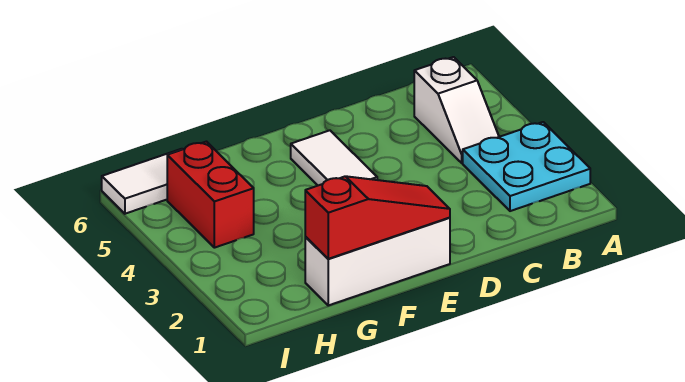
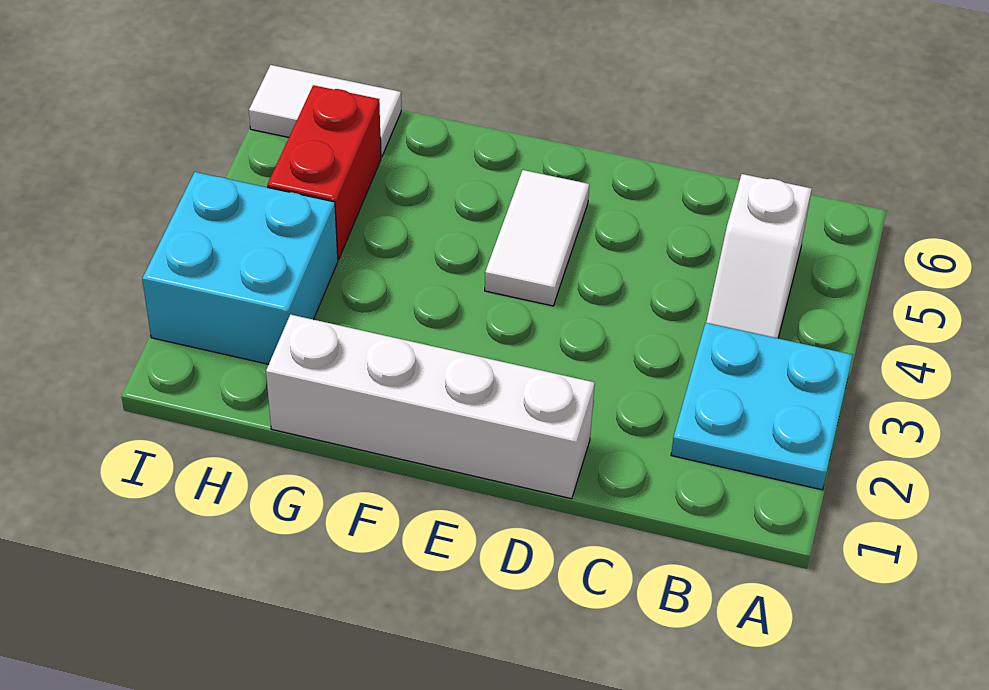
white brick E1:G1 level 1 -> white brick D1:G1 level 1
red slope E1:G1 level 2 top G -> none
none -> cyan brick H2:I3 level 1

